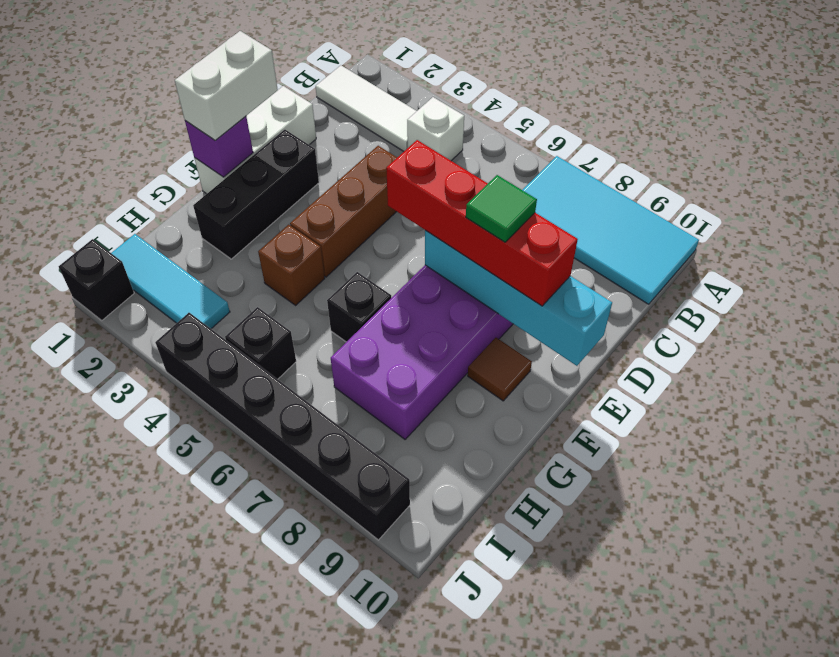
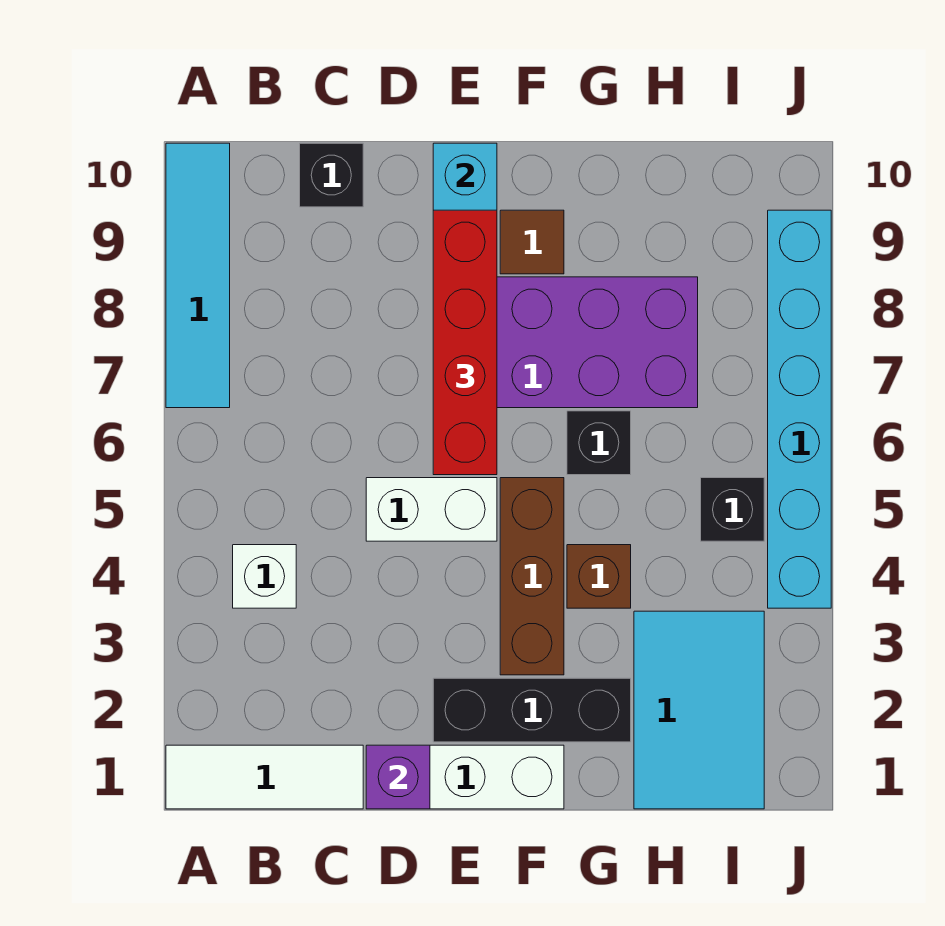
cyan tile A7:B10 level 1 -> cyan tile A7:A10 level 1
white tile B1:B3 level 1 -> white tile A1:C1 level 1
brown brick D4:F4 level 1 -> brown brick F3:F5 level 1
white brick E1:F1 level 3 -> white brick D5:E5 level 1
green tile E8 level 4 -> none
purple brick F1 level 2 -> purple brick D1 level 2
cyan tile I1:I3 level 1 -> cyan tile H1:I3 level 1
black brick J1 level 1 -> black brick C10 level 1
black brick J4:J9 level 1 -> cyan brick J4:J9 level 1

